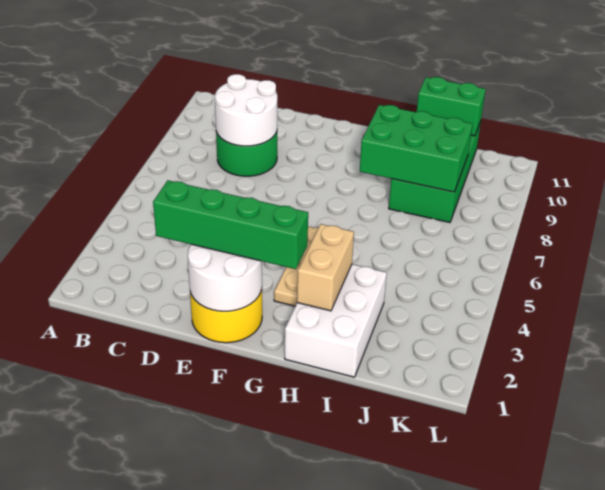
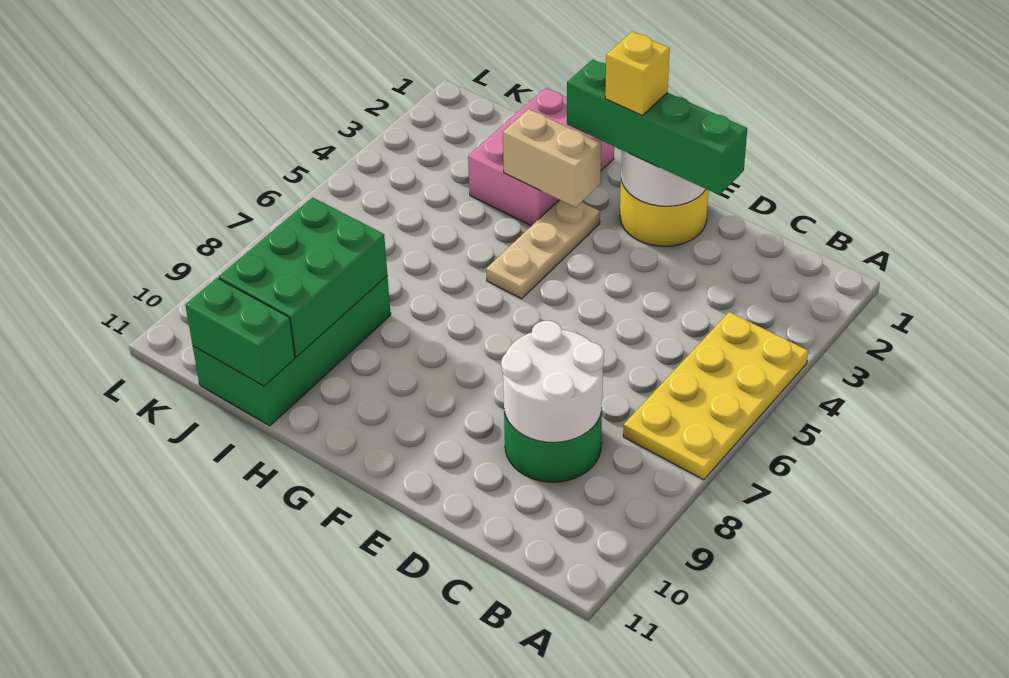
none -> yellow plate A4:B7 level 1
none -> yellow brick F2 level 4
white brick H1:I3 level 1 -> pink brick H1:I3 level 1
tan brick H2:H3 level 2 -> tan brick G3:H3 level 2
green brick H8:J9 level 2 -> green brick I8:J10 level 2

